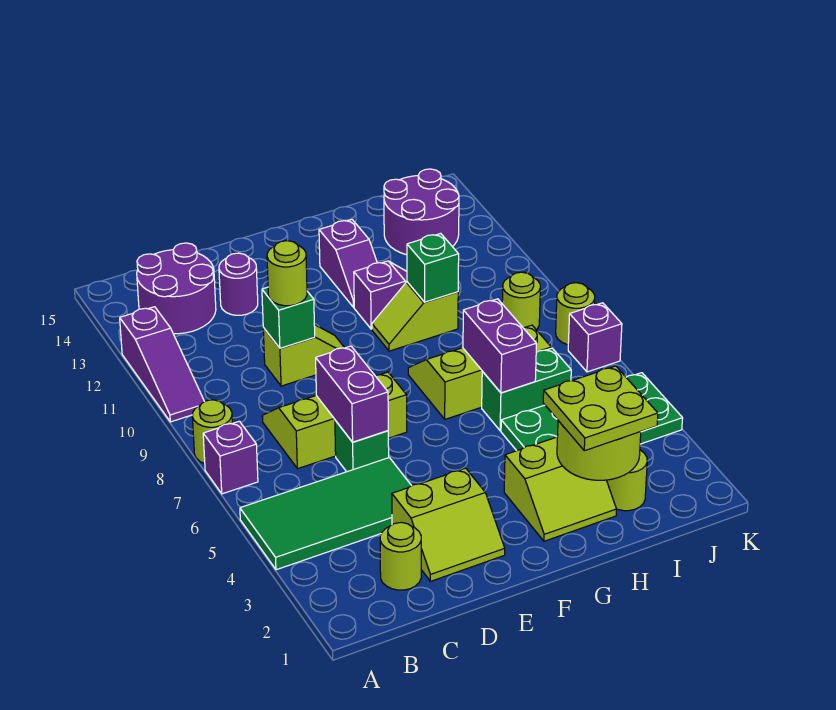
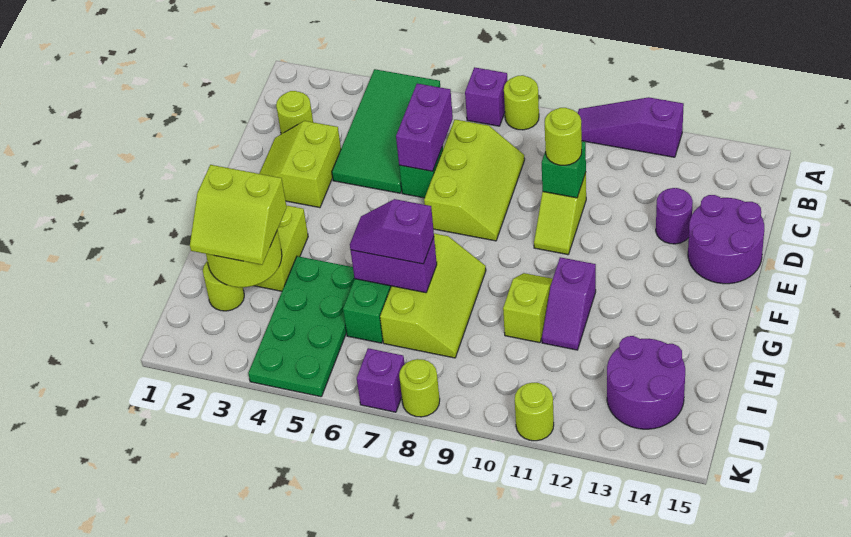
purple round brick B13:C14 level 1 -> purple round brick D14:E15 level 1
purple brick D6:D7 level 2 -> purple brick C6:D6 level 2
purple slope G12:G13 level 1 top 13 -> purple slope H6:H7 level 3 top 7
lime plate H2:I3 level 3 -> lime slope H2:I3 level 3 top H
green brick H10 level 2 -> none
lime round brick J9 level 1 -> lime round brick K11 level 1

